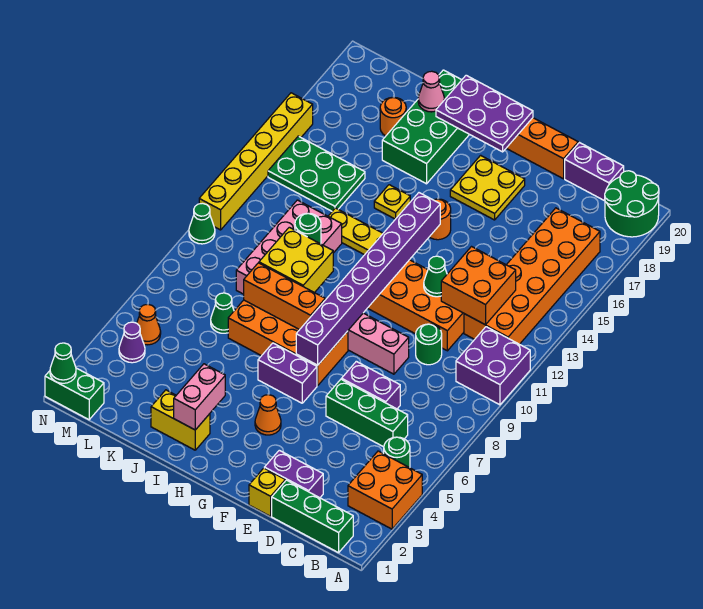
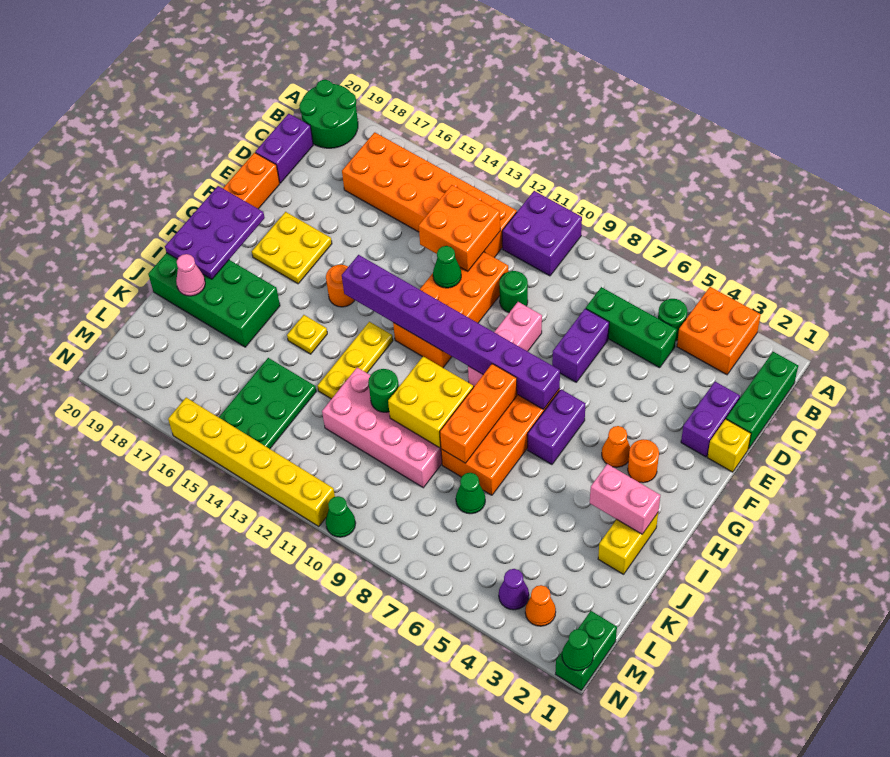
green brick C6:E6 level 1 -> green brick C5:C7 level 1
orange round brick K18 level 1 -> orange round brick G3 level 1
orange cone M5 level 1 -> orange cone M3 level 1

